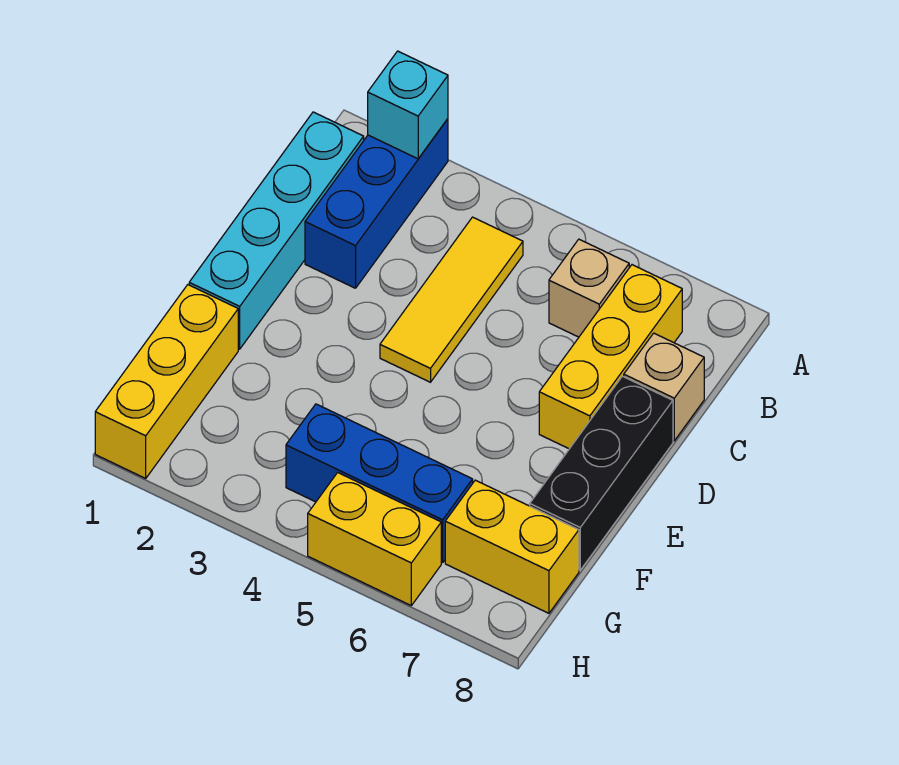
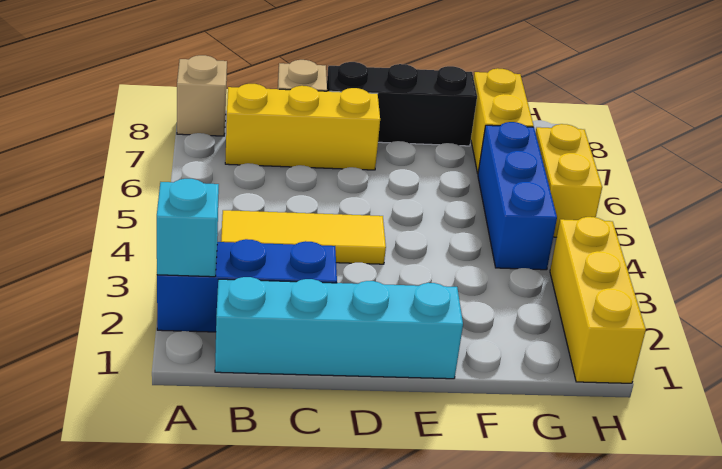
tan brick B6 level 1 -> tan brick A8 level 1
yellow brick F1:H1 level 1 -> yellow brick H1:H3 level 1

